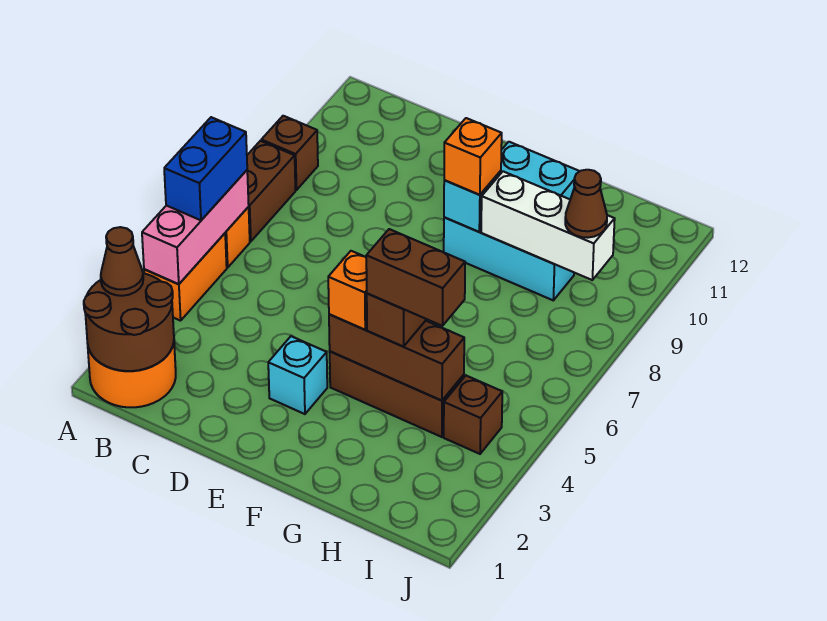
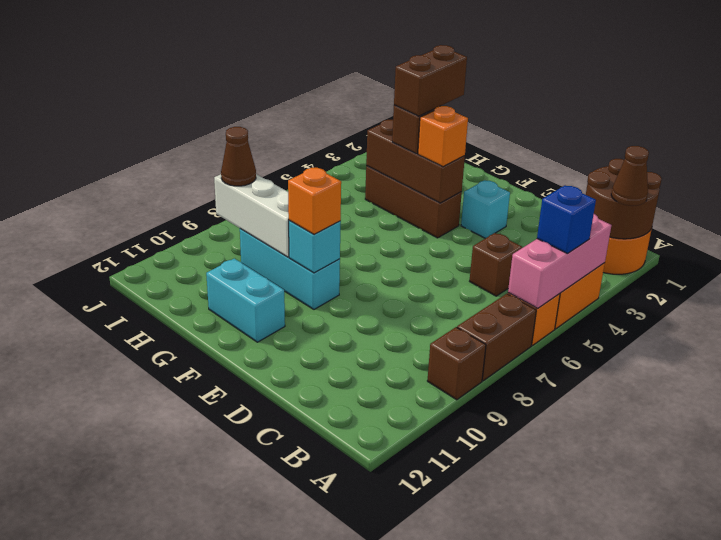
blue brick A5:A6 level 3 -> blue brick A5 level 3
brown brick G4:H4 level 4 -> brown brick G3:G4 level 4
brown brick I4 level 1 -> brown brick C5 level 1

